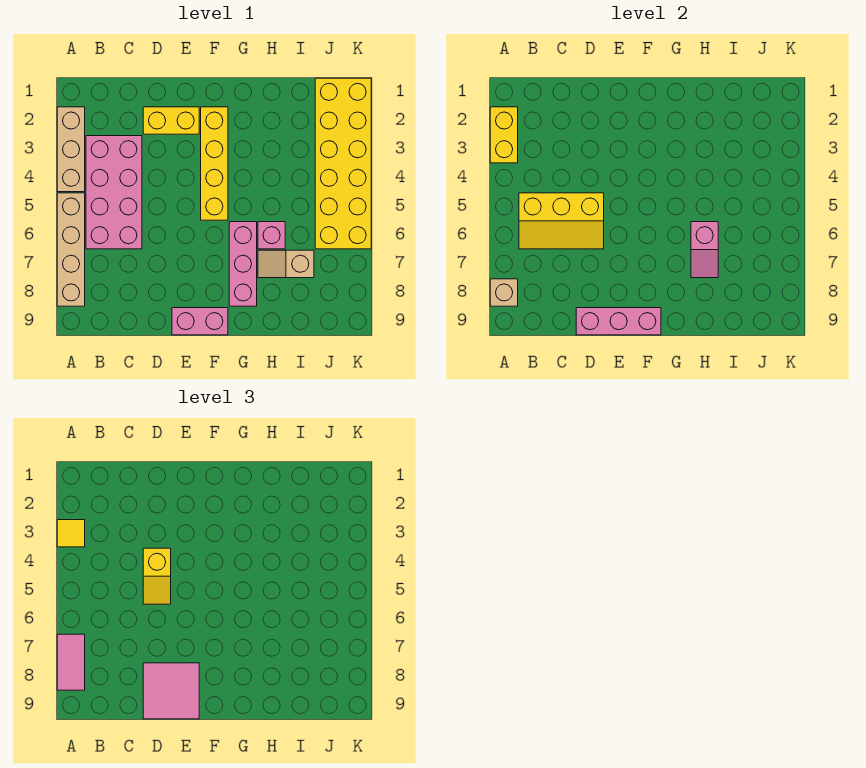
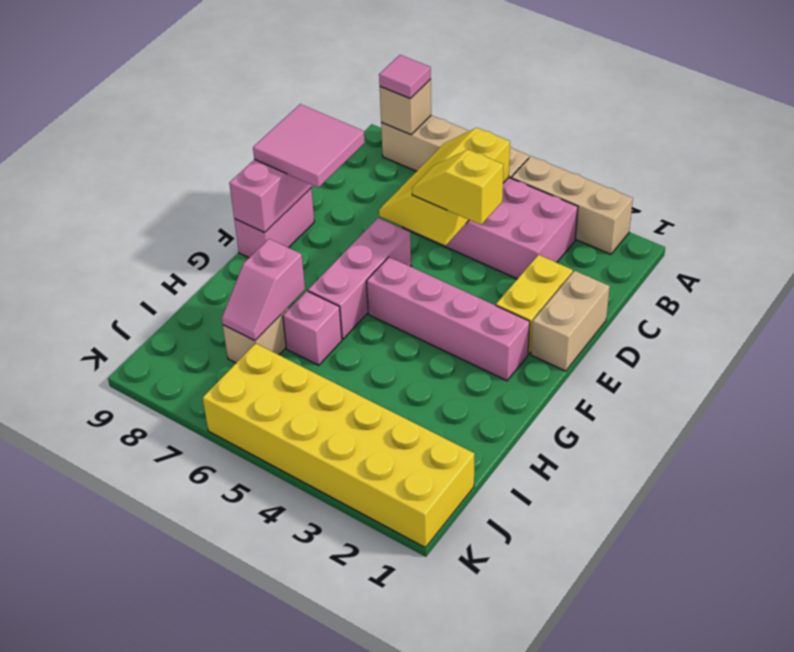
yellow brick A2:A3 level 2 -> none
yellow tile A3 level 3 -> none
pink tile A7:A8 level 3 -> pink tile A8 level 3
none -> tan brick D1:E1 level 1
yellow brick F2:F5 level 1 -> pink brick F2:F5 level 1
pink brick G6:G8 level 1 -> pink brick E6:G6 level 1
pink slope H6:H7 level 2 top 6 -> pink slope H7:I7 level 2 top H

